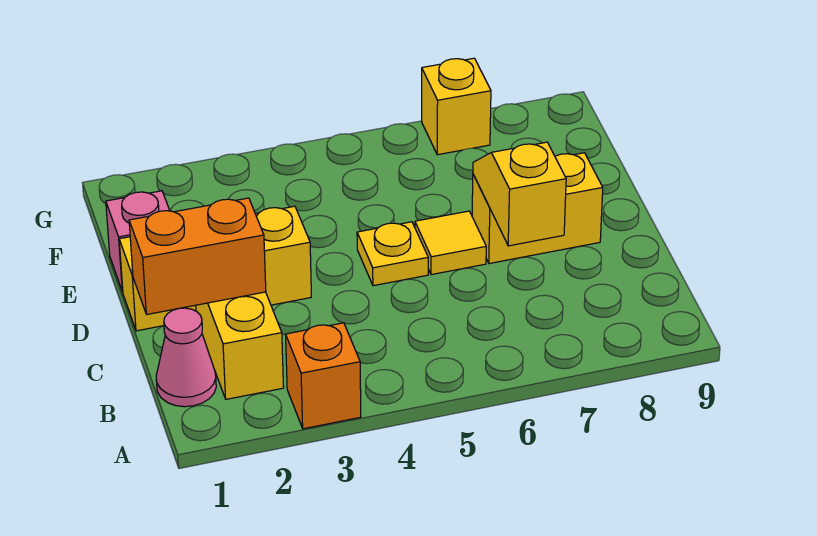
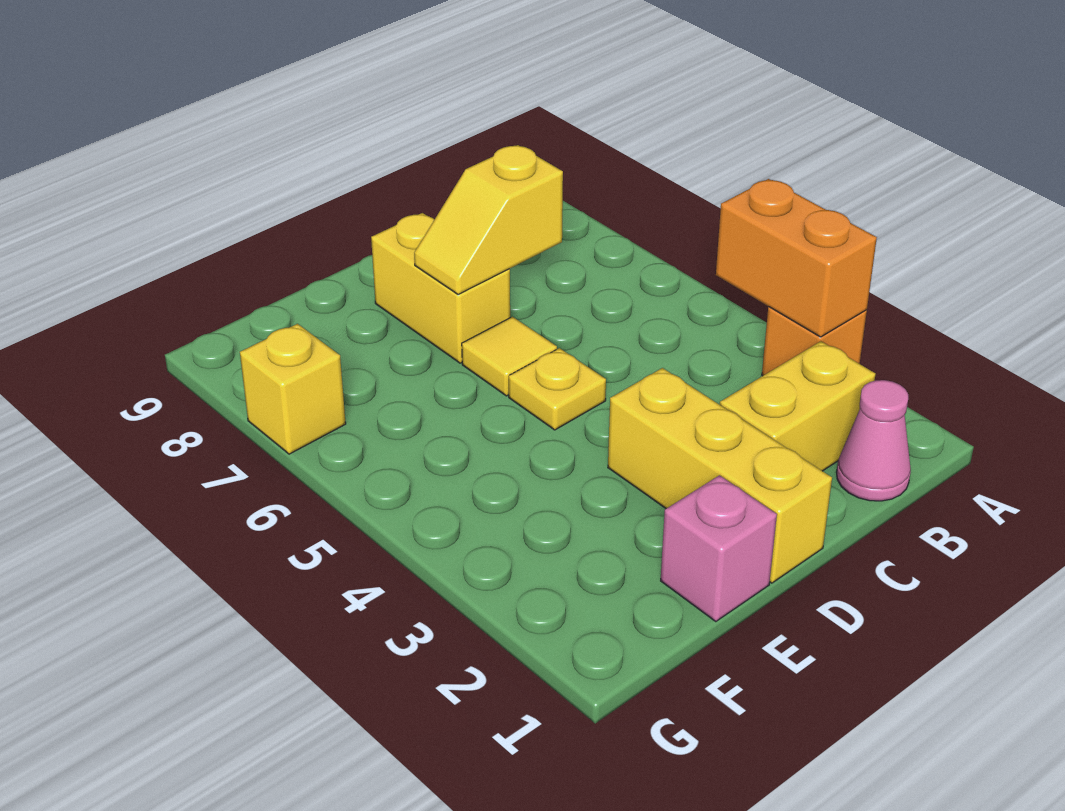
orange brick C1:C2 level 2 -> orange brick A3:A4 level 2

